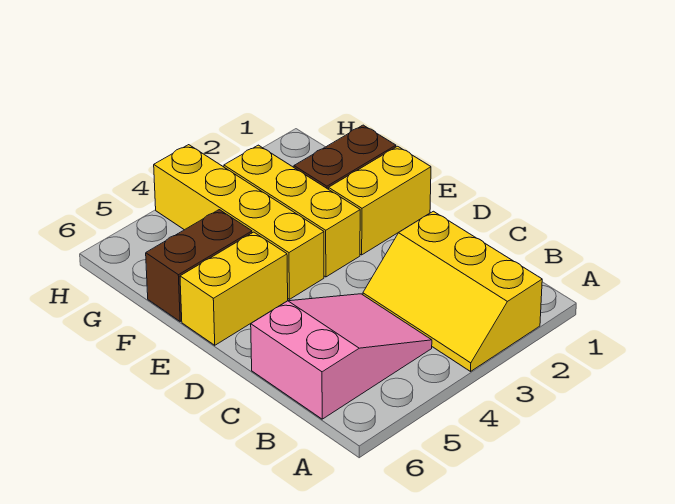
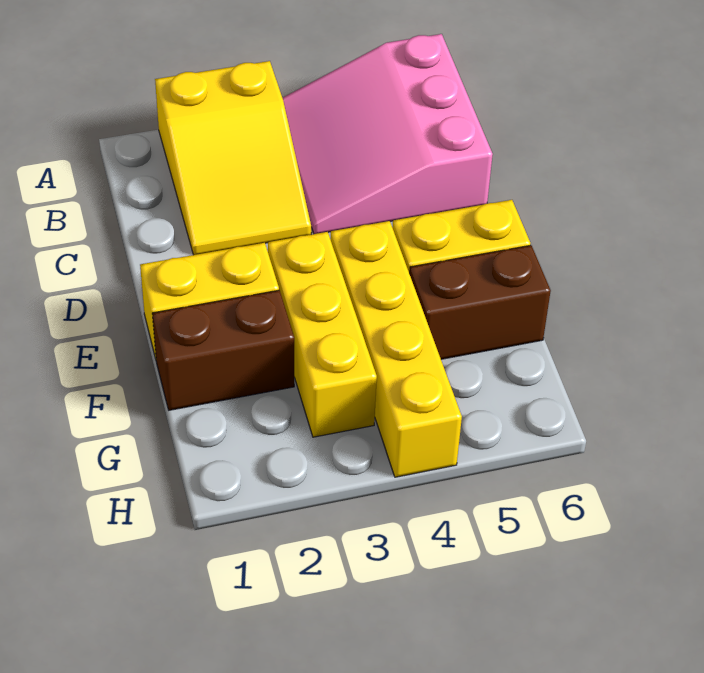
yellow slope A2:C3 level 1 top 2 -> yellow slope A2:C3 level 1 top A
pink slope B4:C6 level 1 top 6 -> pink slope A4:C6 level 1 top 6

